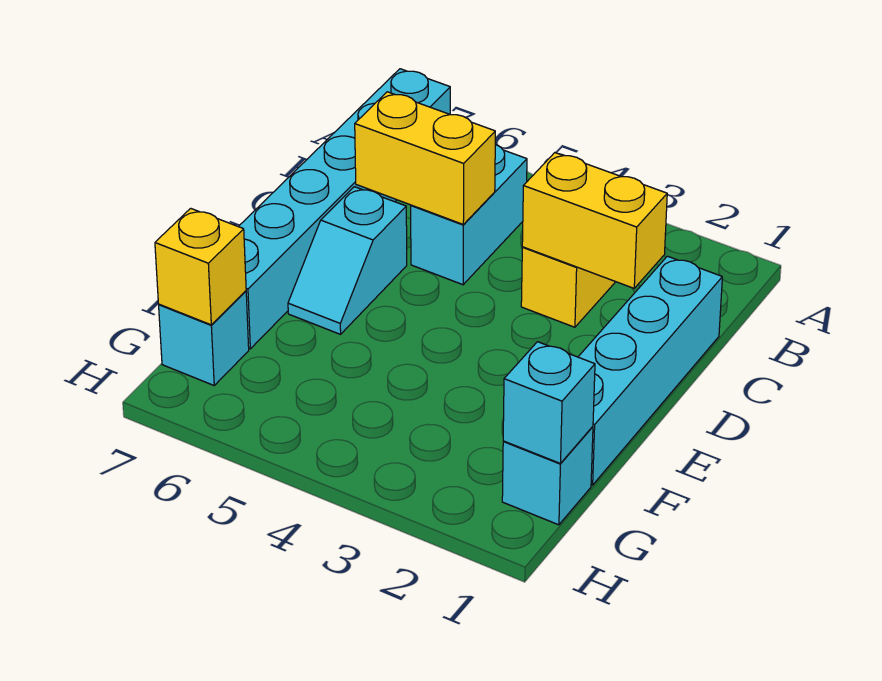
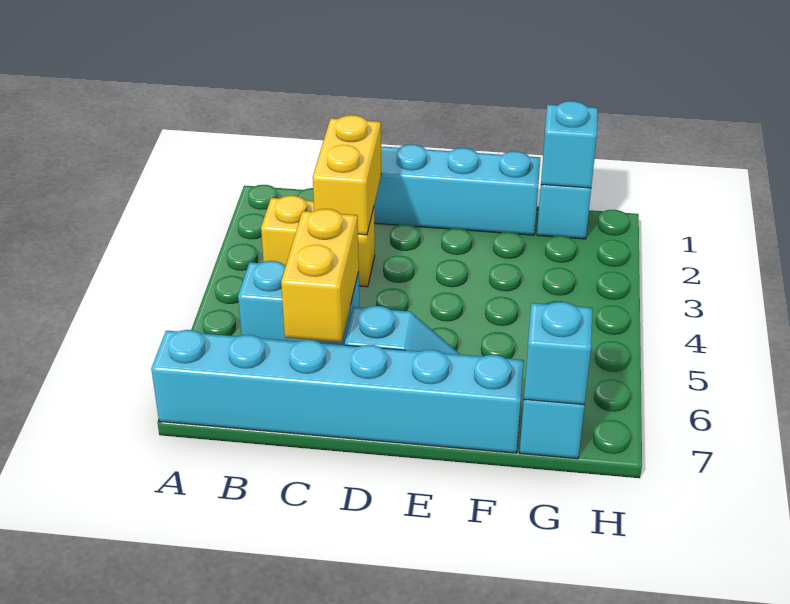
yellow brick G7 level 2 -> cyan brick G7 level 2

